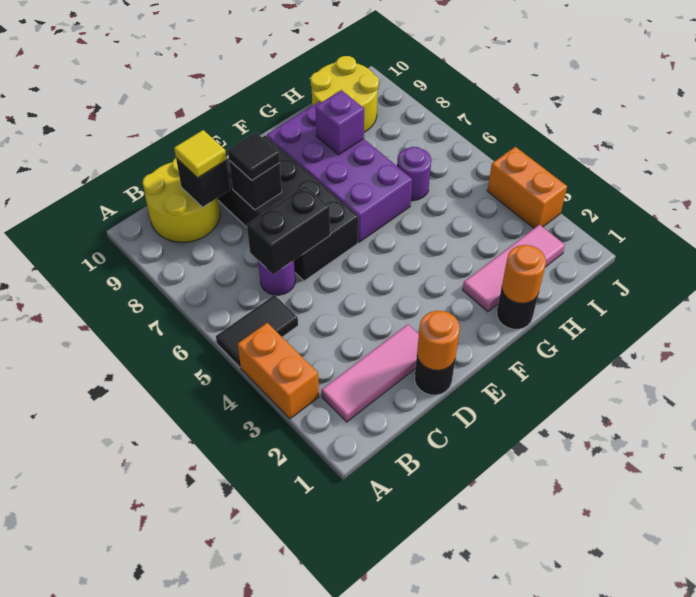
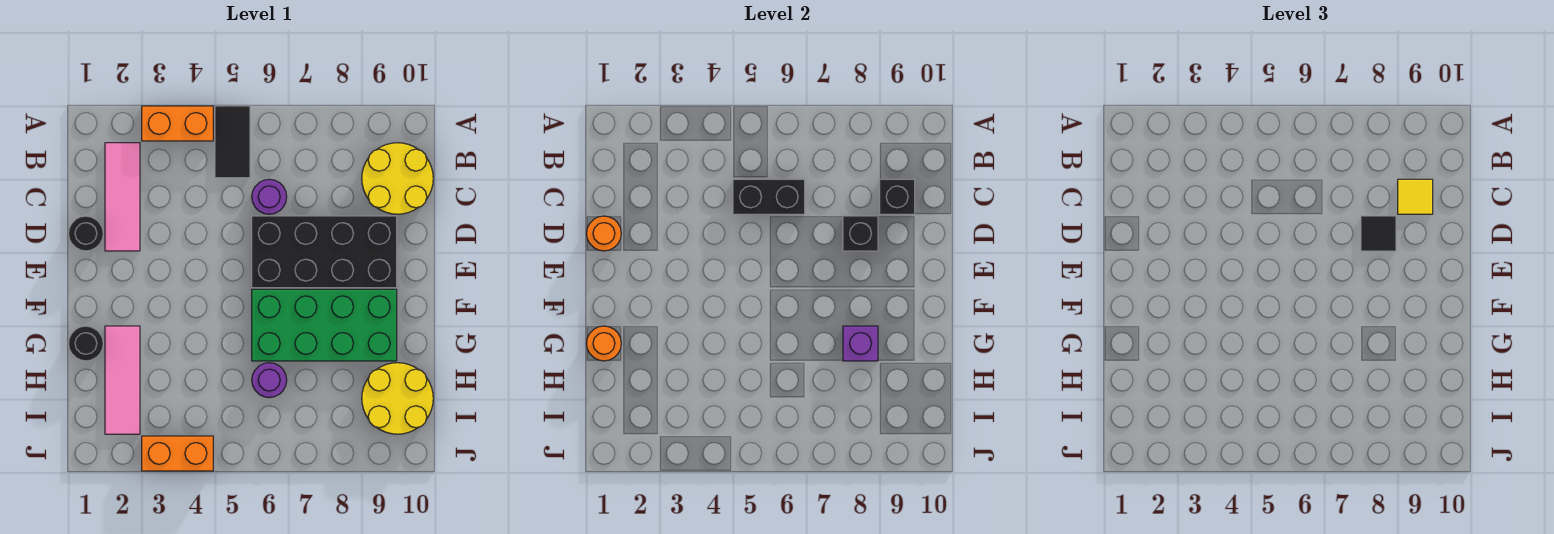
black brick C6:D6 level 2 -> black brick C5:C6 level 2
purple brick F6:G9 level 1 -> green brick F6:G9 level 1

